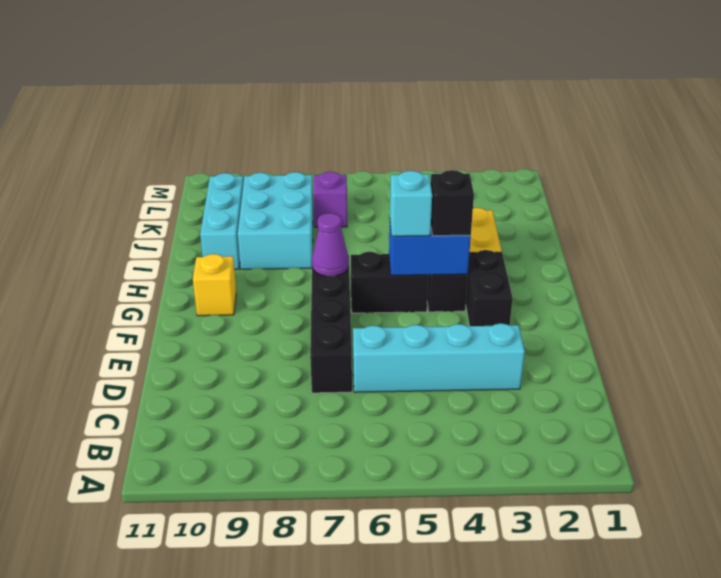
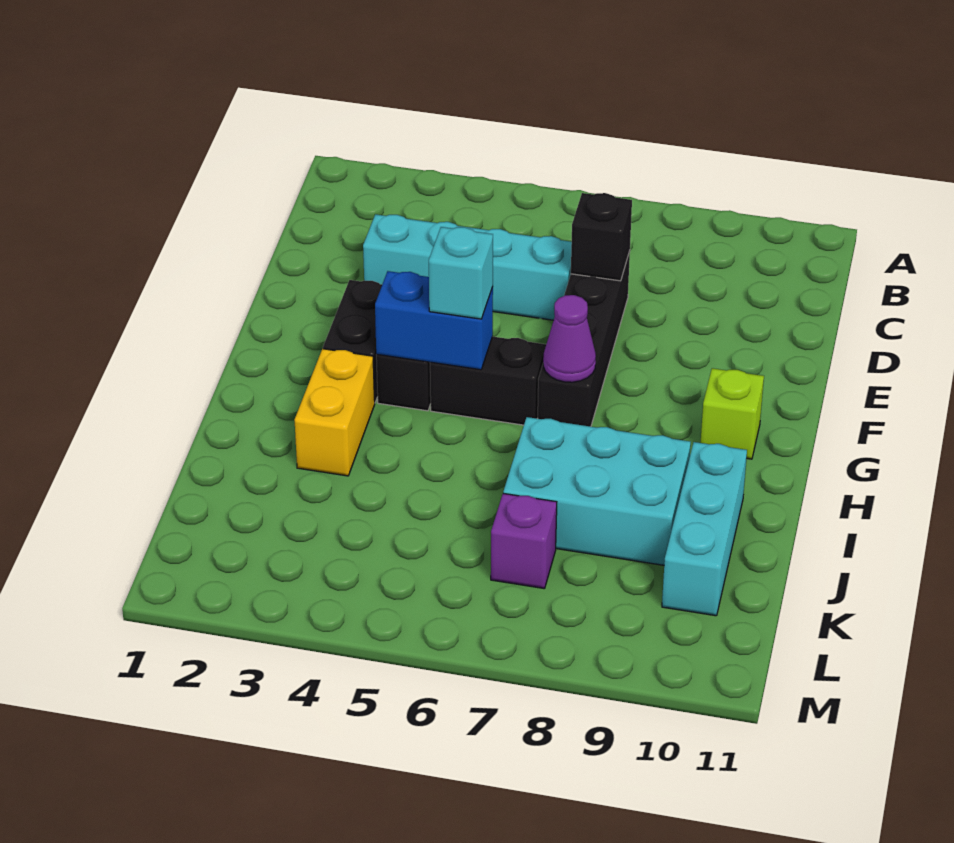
black brick G4 level 3 -> black brick D7 level 2
yellow brick G10 level 1 -> lime brick G10 level 1
cyan brick I8:K9 level 1 -> cyan brick I7:J9 level 1

